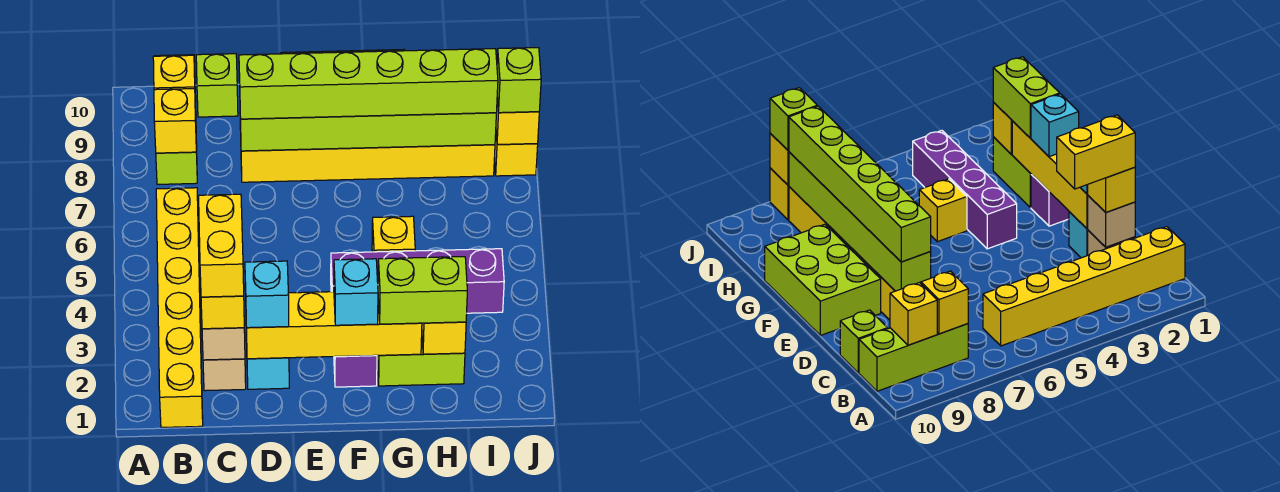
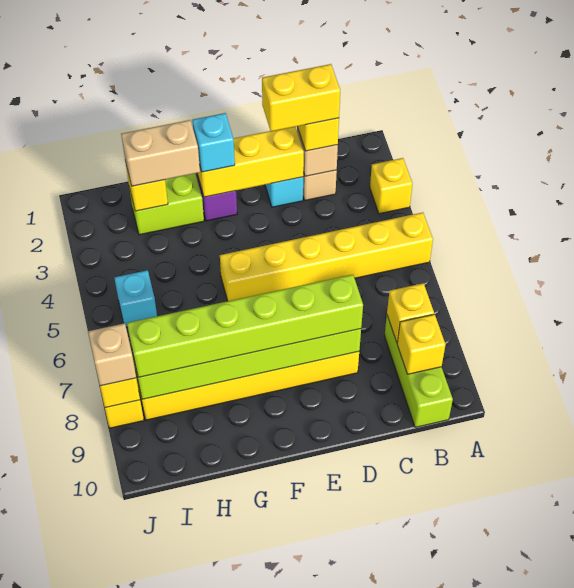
yellow brick B1:B6 level 1 -> yellow brick A5:F5 level 1
yellow brick C2:C3 level 4 -> yellow brick C2:D2 level 4
lime brick C10 level 1 -> none
yellow brick D2:G2 level 2 -> yellow brick D2:F2 level 2
cyan brick D2 level 3 -> cyan brick I5 level 1
lime brick E9:G10 level 1 -> none
purple brick F4:I4 level 1 -> none
lime brick G2:H2 level 3 -> tan brick G2:H2 level 3
yellow brick G5 level 1 -> yellow brick A3 level 1
lime brick J8 level 3 -> tan brick J8 level 3

